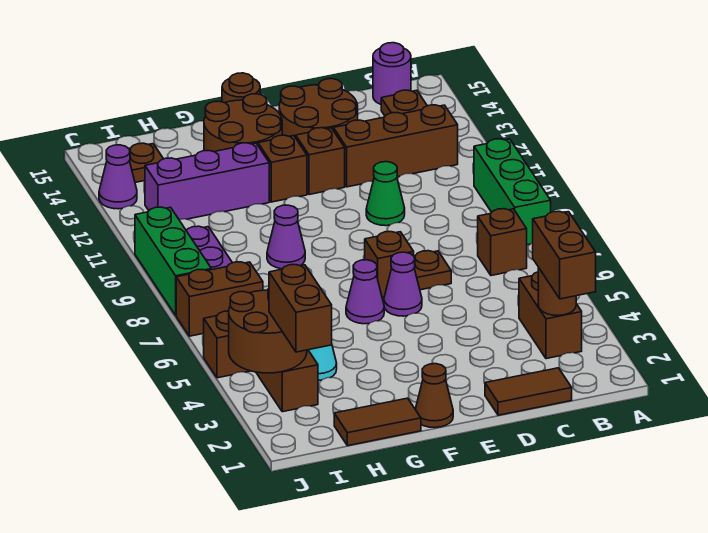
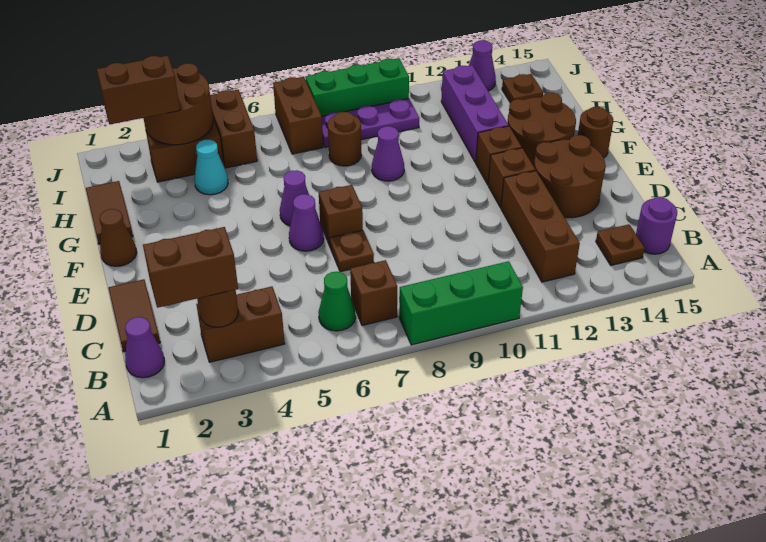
none -> purple cone B1 level 1
green cone D10 level 1 -> green cone B6 level 1
none -> brown round brick H8 level 1

